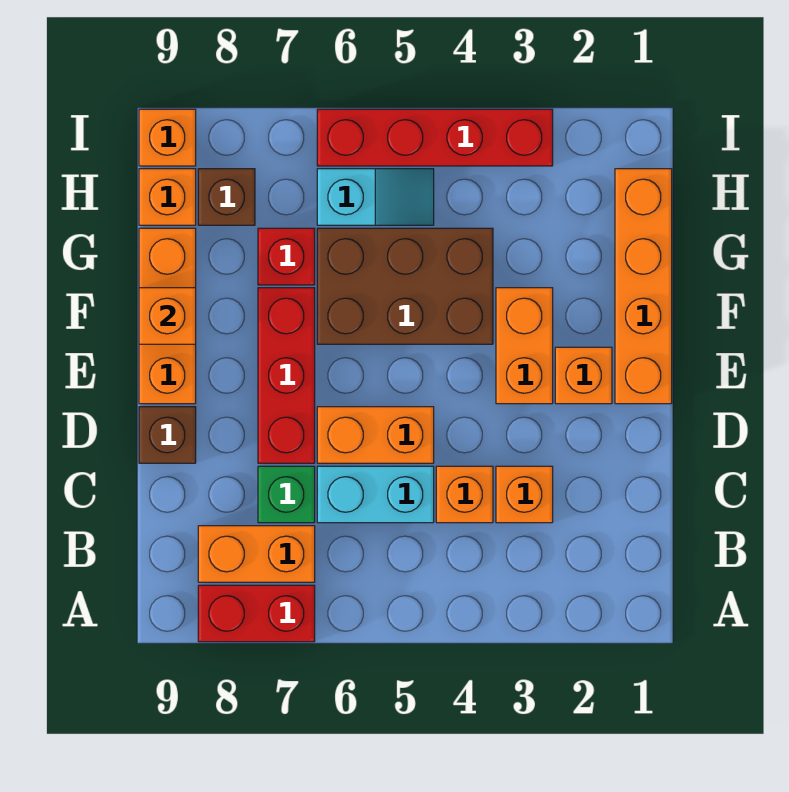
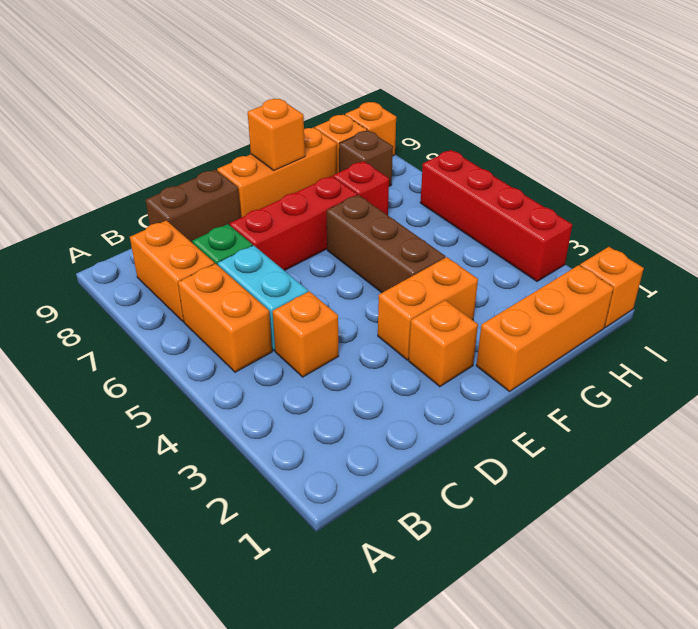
red brick A7:A8 level 1 -> none
orange brick C3 level 1 -> orange brick I1 level 1
orange brick D5:D6 level 1 -> orange brick B5:B6 level 1
brown brick D9 level 1 -> brown brick C9:D9 level 1
orange brick E1:H1 level 1 -> orange brick F1:H1 level 1
brown brick F4:G6 level 1 -> brown brick F4:F6 level 1
cyan slope H5:H6 level 1 top 6 -> none

